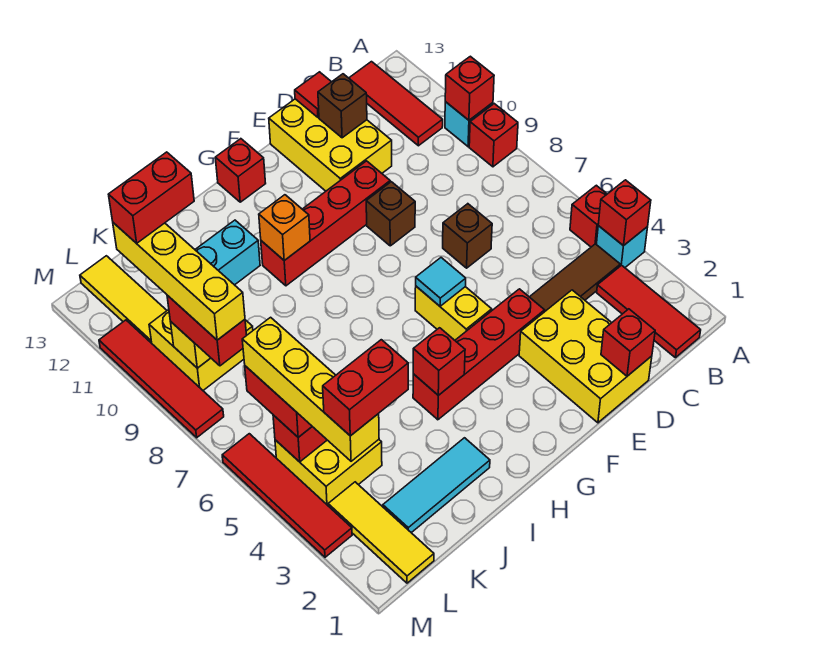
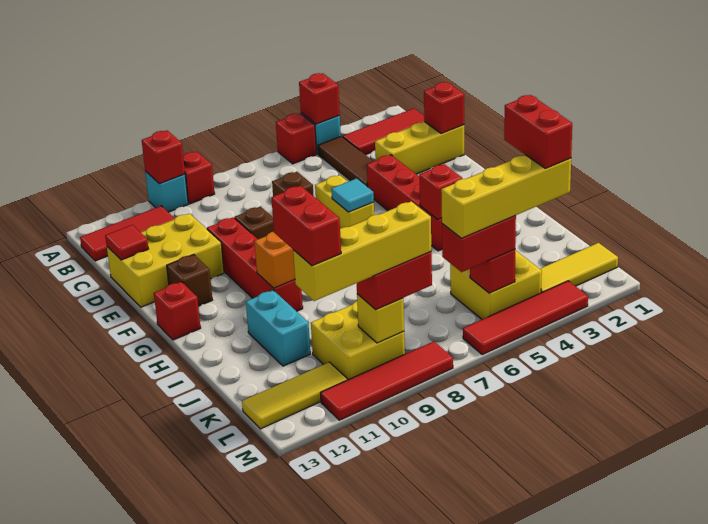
yellow brick D1:E3 level 1 -> yellow brick D1:D3 level 1
brown brick D12 level 2 -> brown brick F12 level 1
yellow brick F5:F6 level 1 -> yellow brick E6:F6 level 1
cyan tile I2:K2 level 1 -> none

